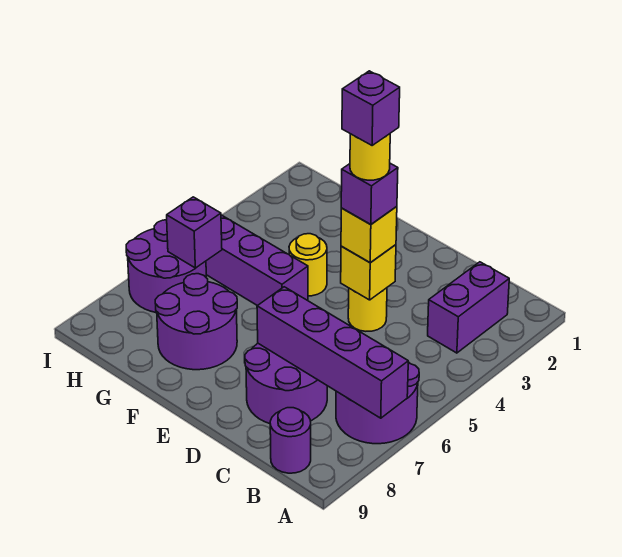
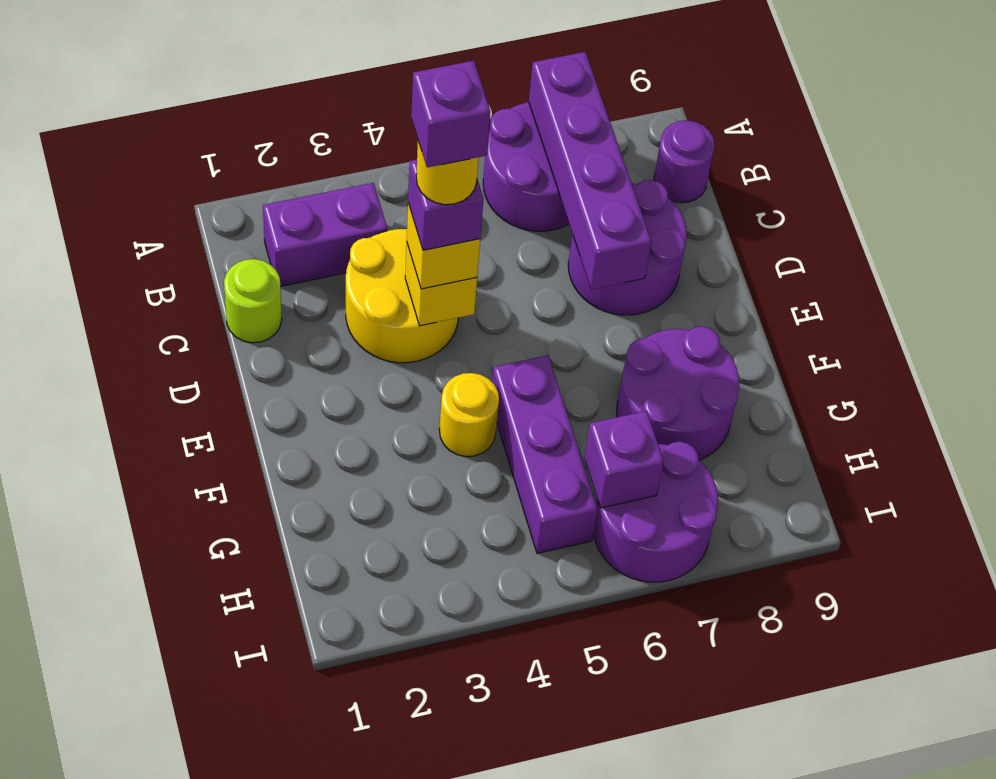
none -> lime round brick C1 level 1
yellow round brick D4 level 1 -> yellow round brick C3:D4 level 1

